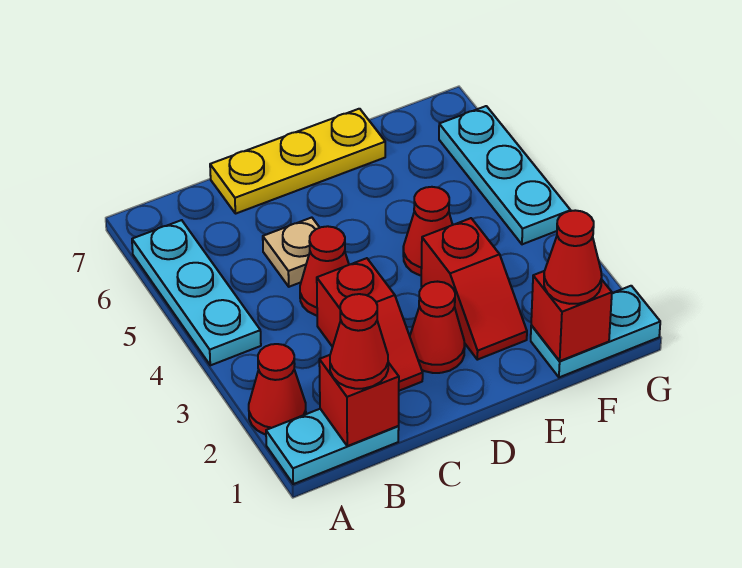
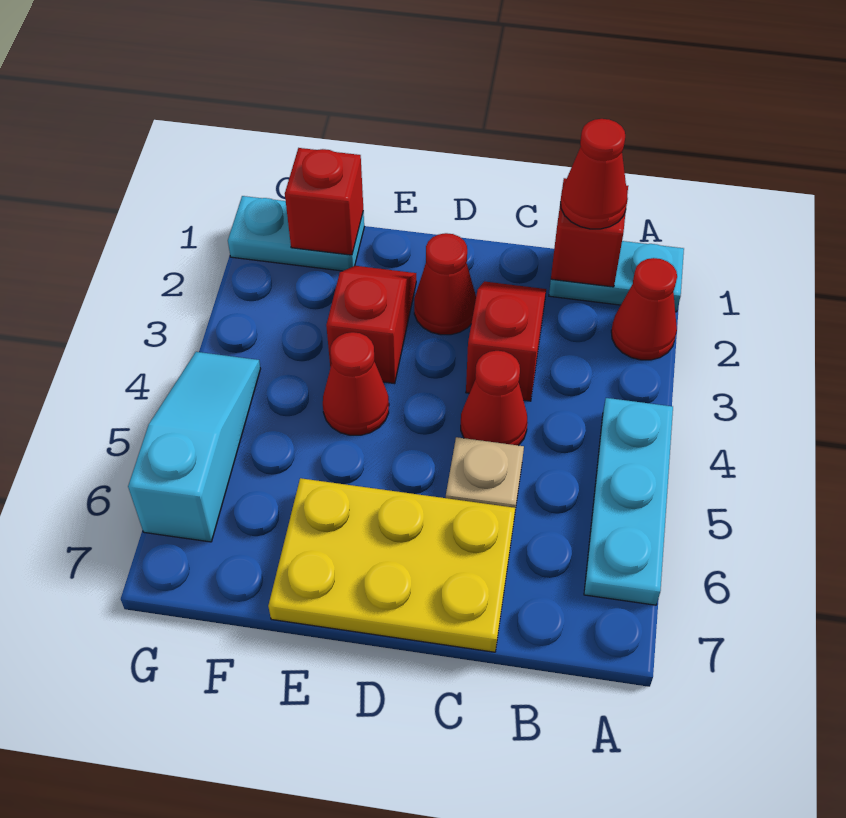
yellow plate C7:E7 level 1 -> yellow plate C6:E7 level 1
red cone F1 level 3 -> none
cyan plate G4:G6 level 1 -> cyan slope G4:G6 level 1 top 6

